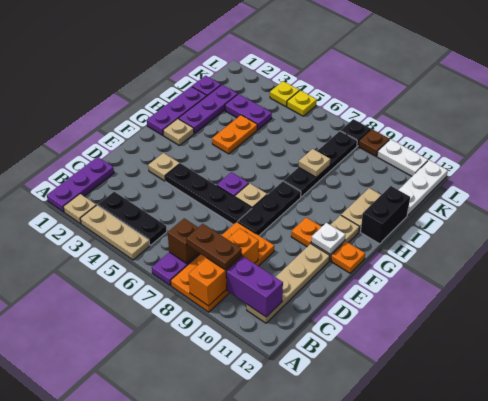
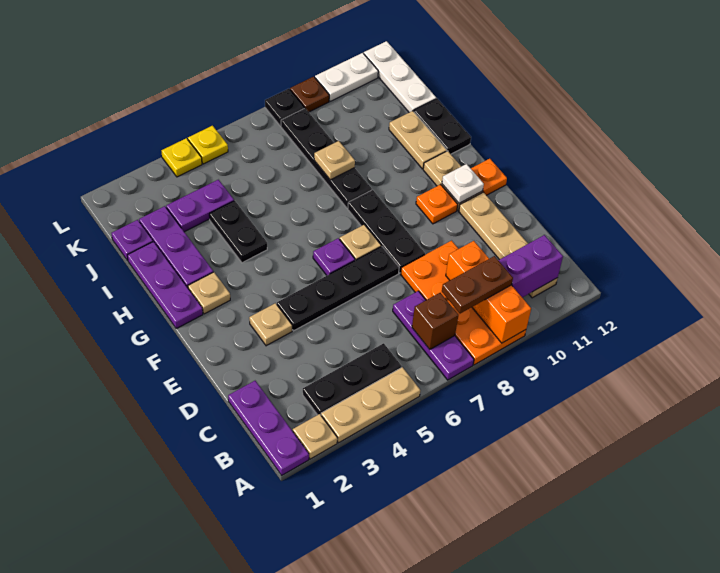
orange plate H4:I4 level 1 -> black plate H4:I4 level 1
black brick H12:I12 level 1 -> black plate H12:I12 level 1

